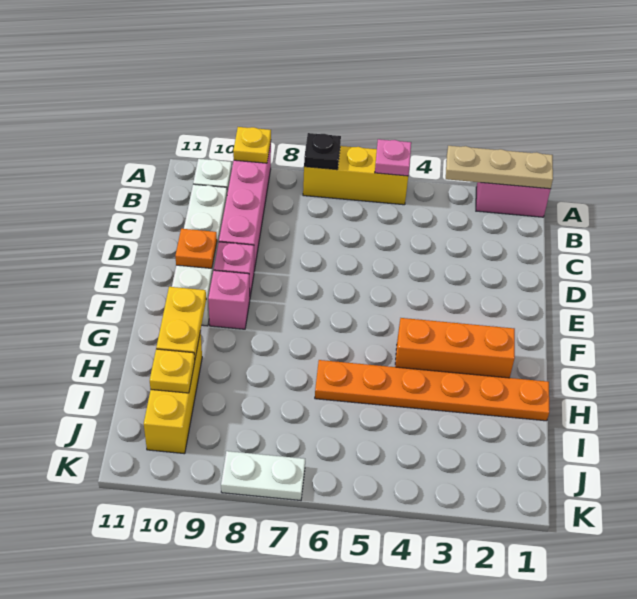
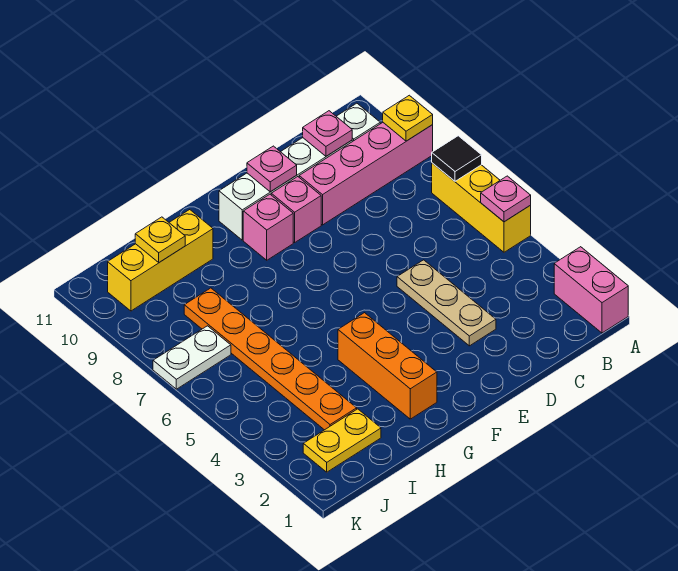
tan plate A1:A3 level 2 -> tan plate D3:D5 level 1
black plate A7 level 2 -> black tile A7 level 2
none -> pink plate C10 level 2
orange plate E10 level 2 -> pink plate E10 level 2
yellow plate G10:H10 level 2 -> yellow plate I2:J2 level 1
orange plate H1:H6 level 1 -> orange plate I3:I8 level 1
white plate K7:K8 level 1 -> white plate J7:K7 level 1

